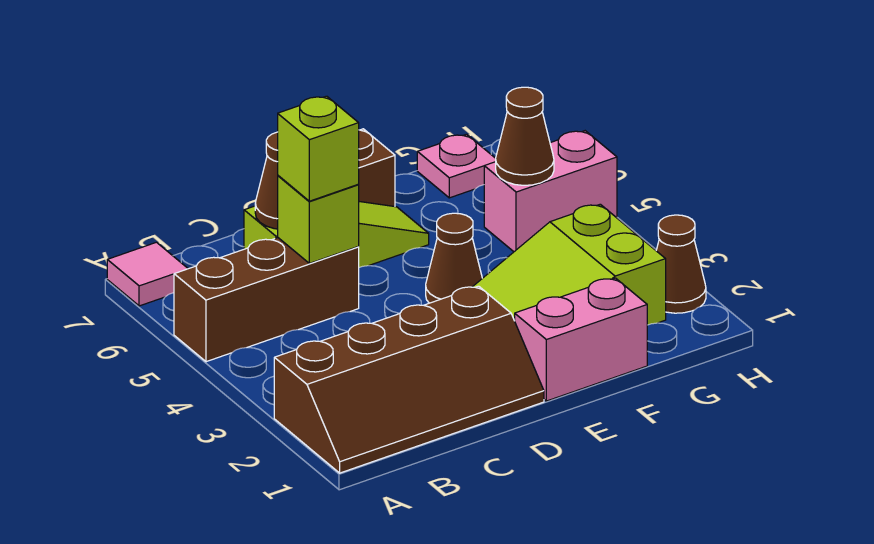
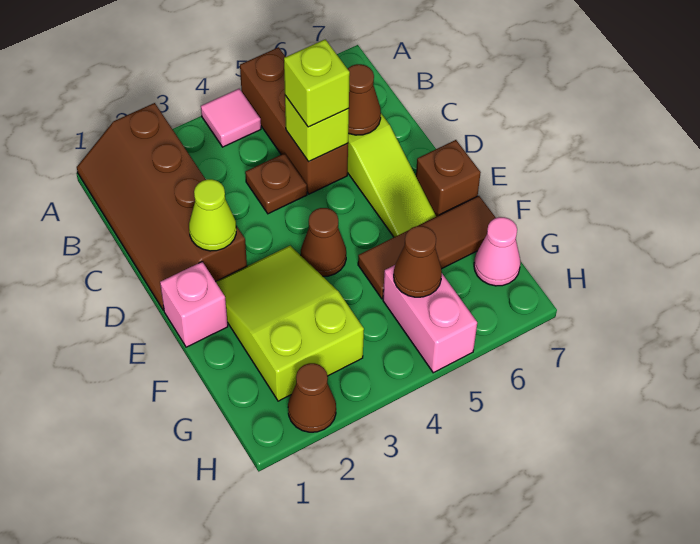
pink tile A7 level 1 -> pink tile A4 level 1
none -> brown plate C4 level 1
none -> lime cone D2 level 2
pink brick E1:F1 level 1 -> pink brick E1 level 1
none -> brown tile F5:F7 level 1
pink plate G7 level 1 -> pink cone G7 level 1

